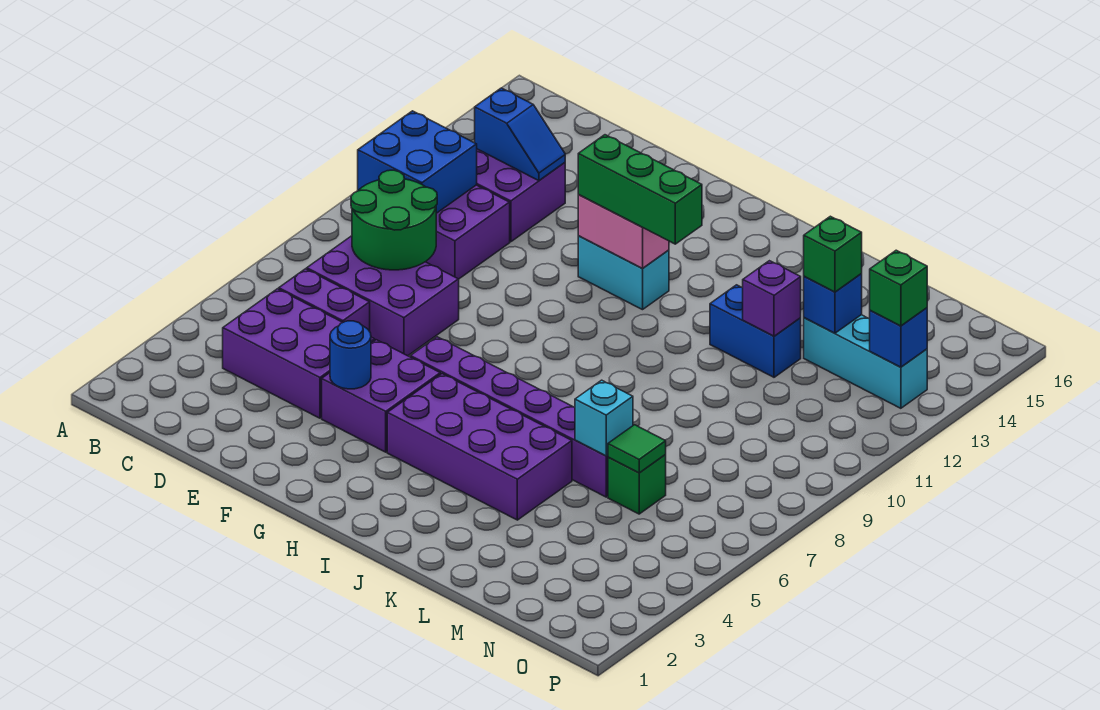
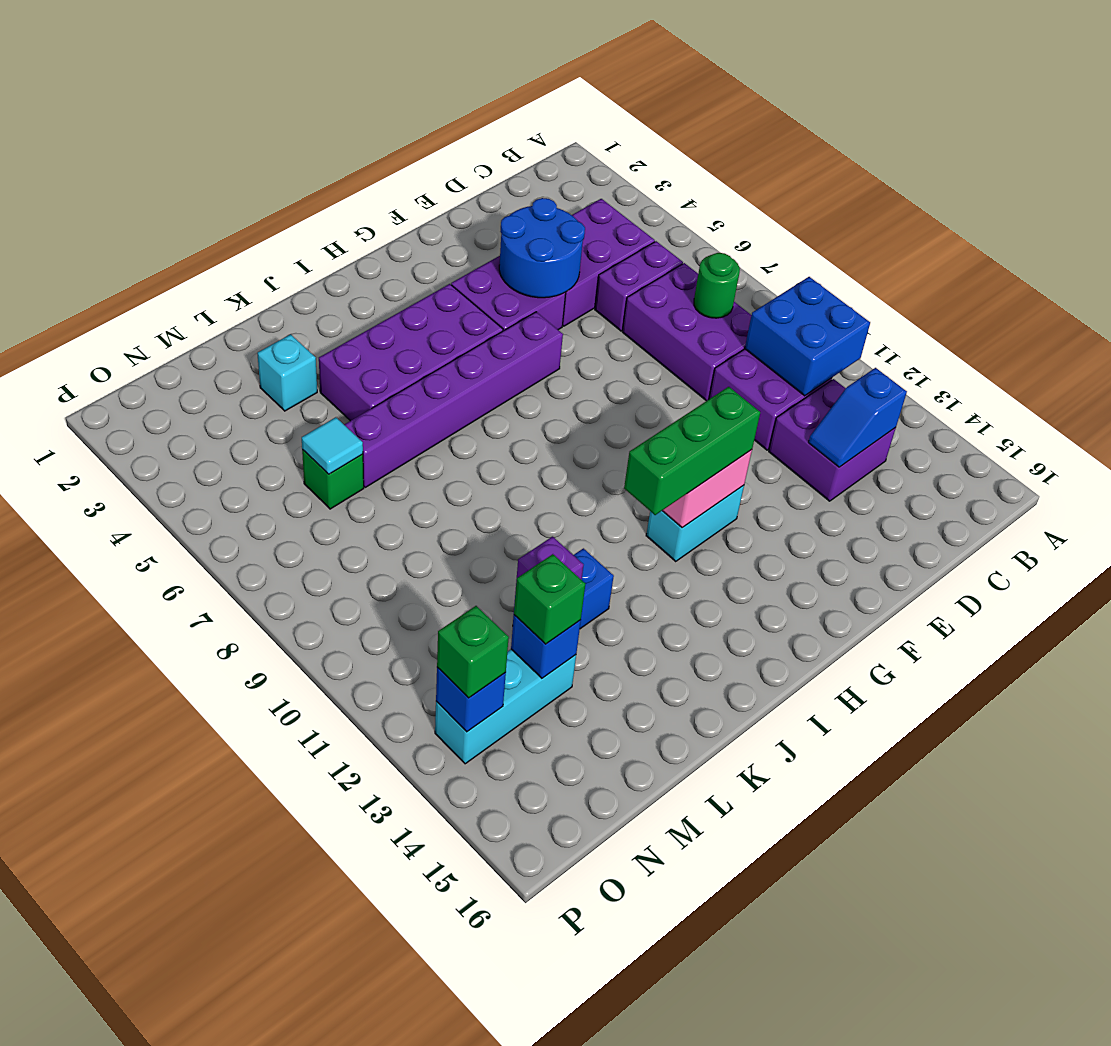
purple brick C7:E8 level 1 -> purple brick C7:D9 level 1
green round brick C8:D9 level 2 -> green round brick C8 level 2
blue round brick F4 level 2 -> blue round brick E4:F5 level 2
cyan brick L6 level 2 -> cyan brick L3 level 1
green tile M6 level 2 -> cyan tile M6 level 2

